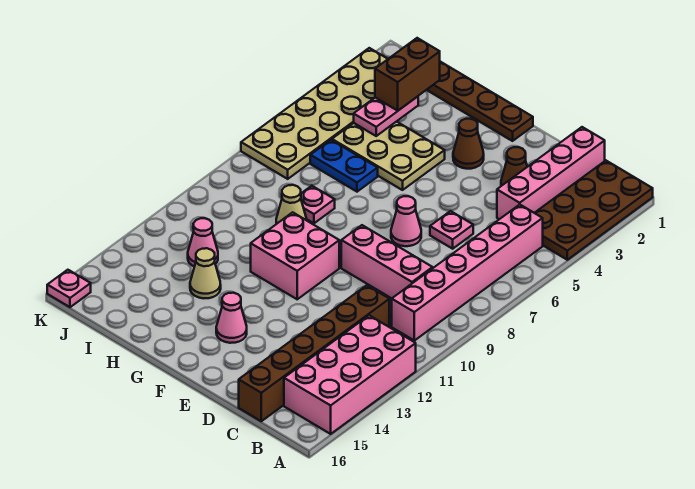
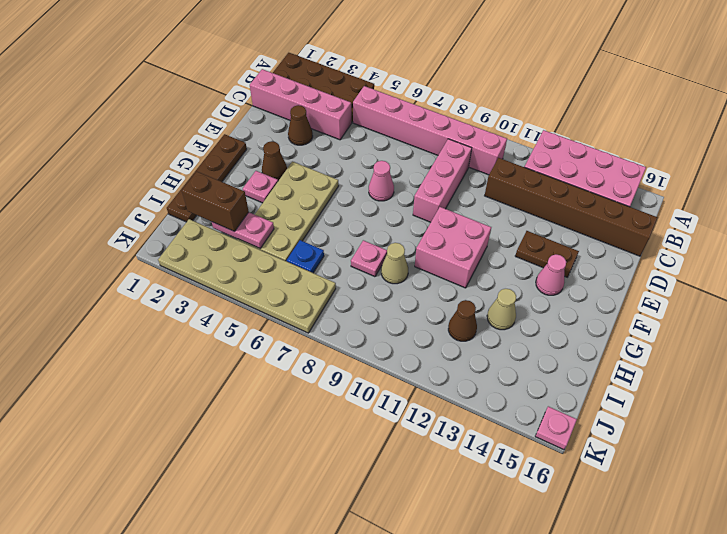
pink plate D6 level 1 -> pink plate G3 level 1
none -> brown plate E13:E14 level 1
tan plate G4:I5 level 1 -> tan plate F4:I5 level 1
blue plate H6:I6 level 1 -> blue plate I6 level 1
pink cone I12 level 1 -> brown cone I12 level 1

